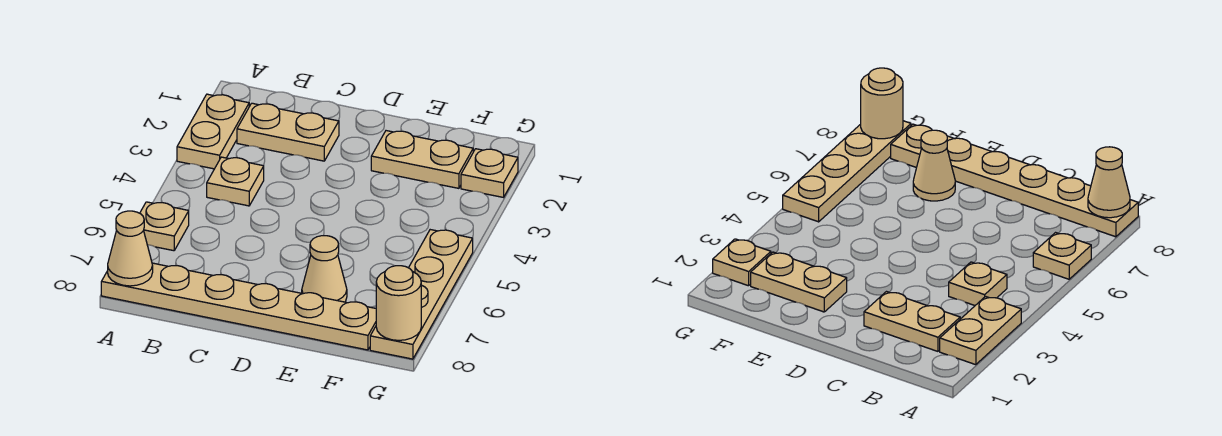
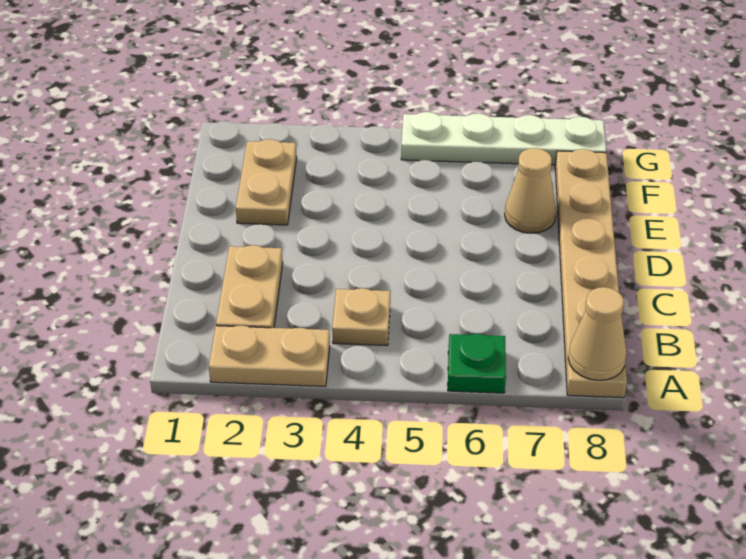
tan plate A6 level 1 -> green plate A6 level 1
tan plate G2 level 1 -> none
tan plate G5:G8 level 1 -> white plate G5:G8 level 1
tan round brick G8 level 2 -> none

